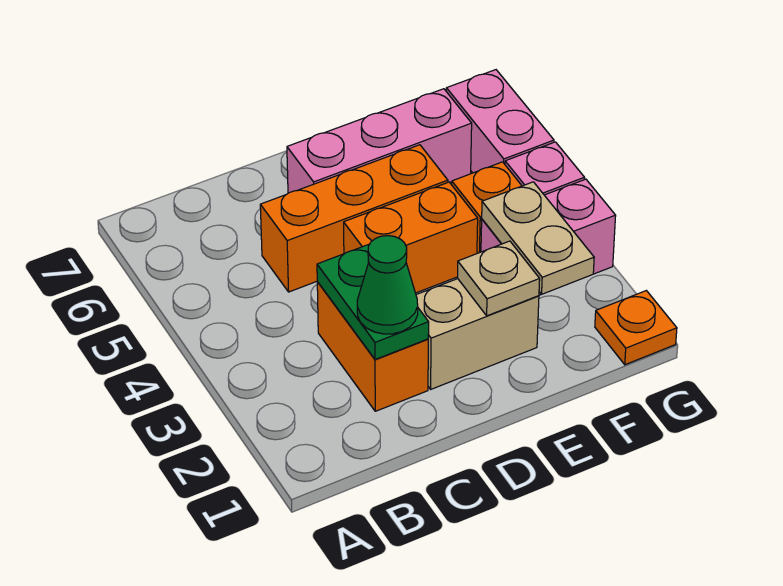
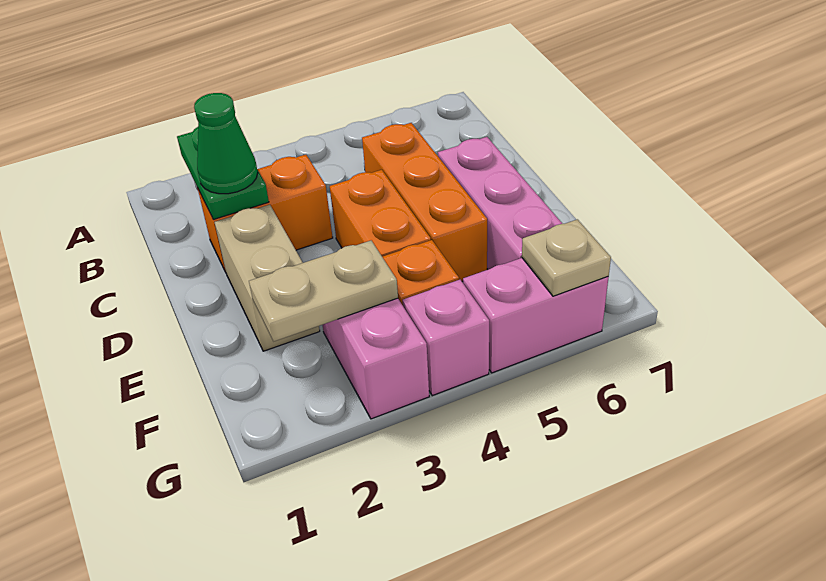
green plate C2:C3 level 2 -> green plate B2:C2 level 2
tan plate E2 level 2 -> tan plate G6 level 2
orange plate G1 level 1 -> none

